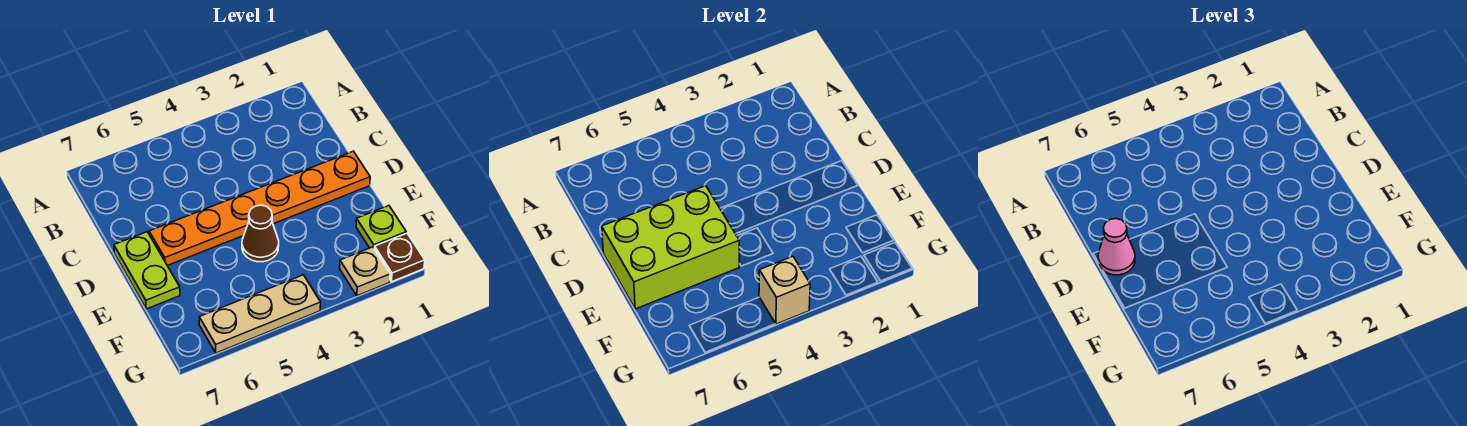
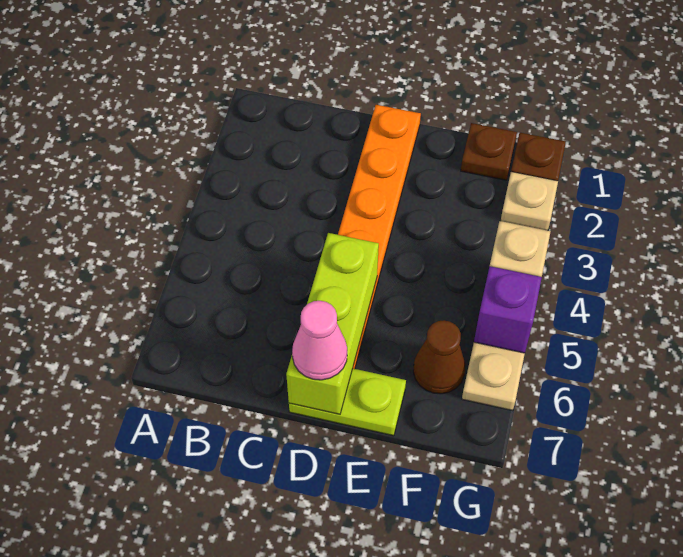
lime brick D5:E7 level 2 -> lime brick D5:D7 level 2
brown cone E4 level 1 -> brown cone F6 level 1
lime plate F1 level 1 -> brown plate F1 level 1
none -> purple brick G5 level 2

